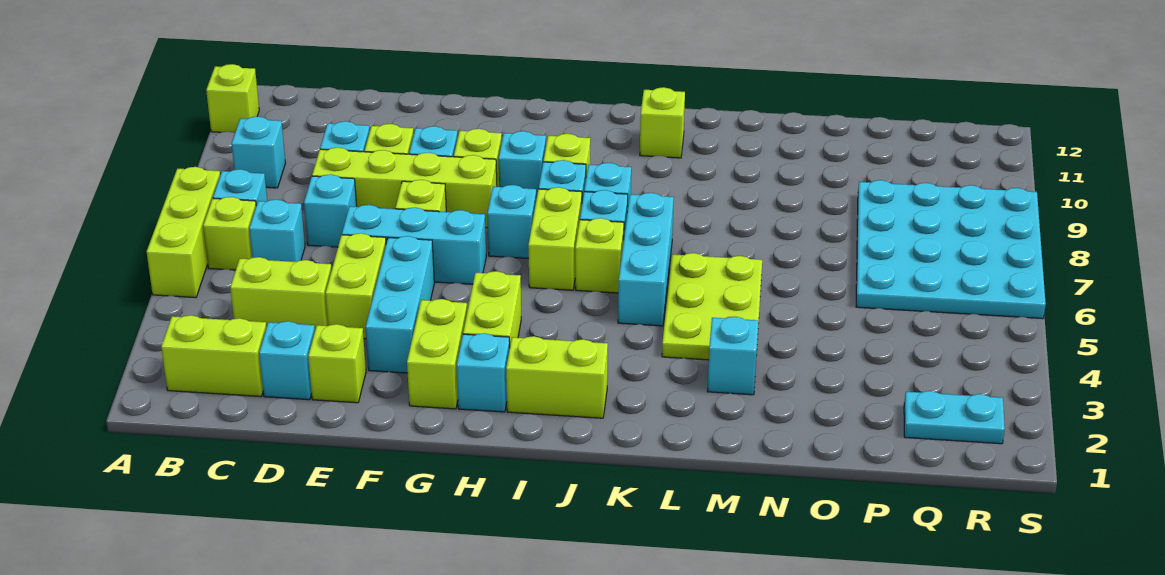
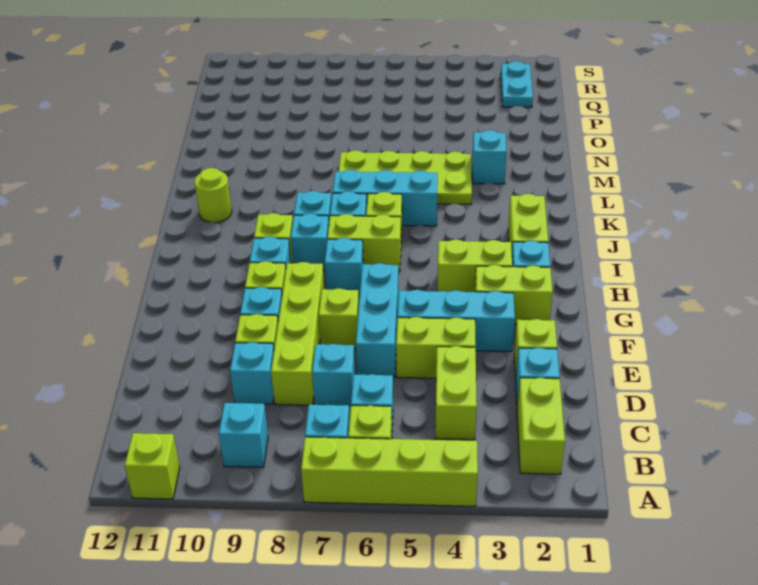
lime brick A5:A7 level 1 -> lime brick A4:A7 level 1
lime brick K11 level 1 -> lime round brick K11 level 1
lime plate L4:M6 level 1 -> lime plate L4:M7 level 1
cyan plate P6:S9 level 1 -> none

